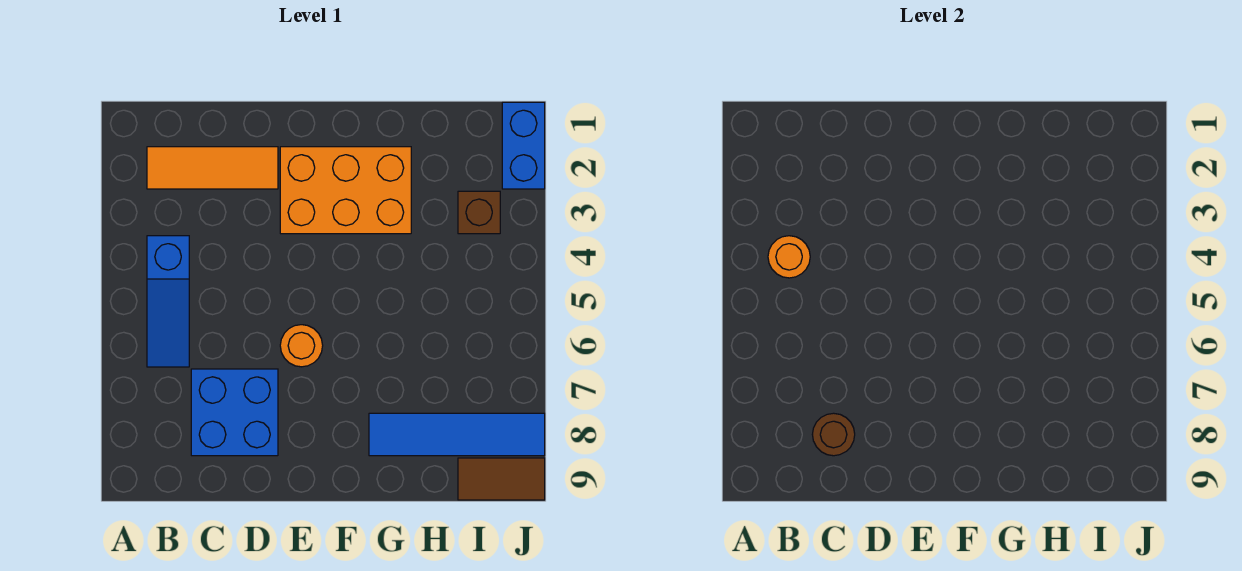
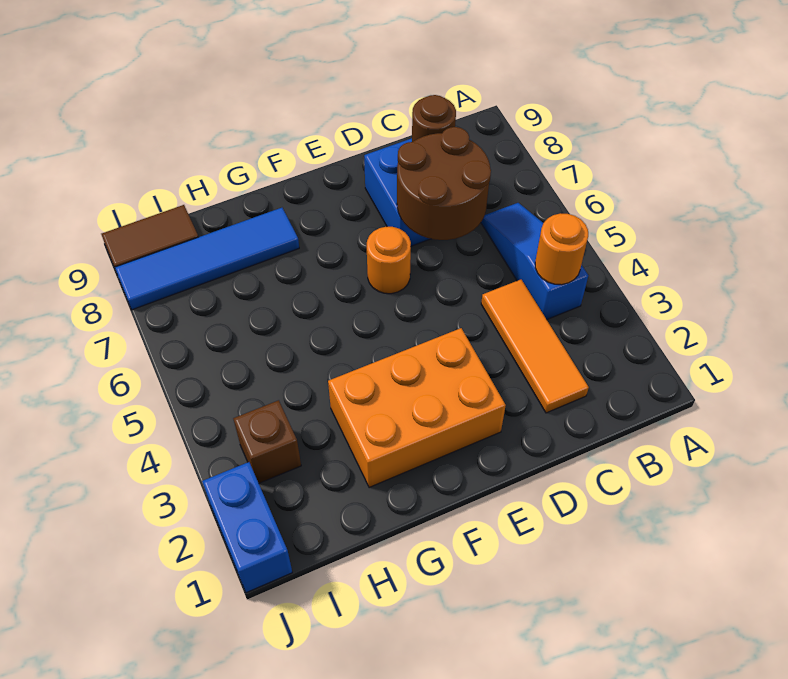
orange tile B2:D2 level 1 -> orange tile C2:C4 level 1
none -> brown round brick C6:D7 level 2

